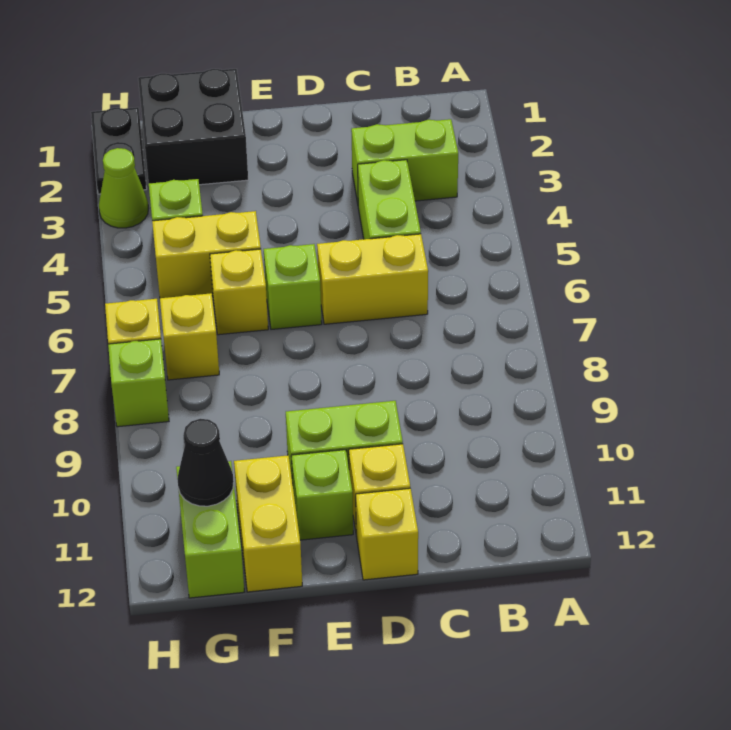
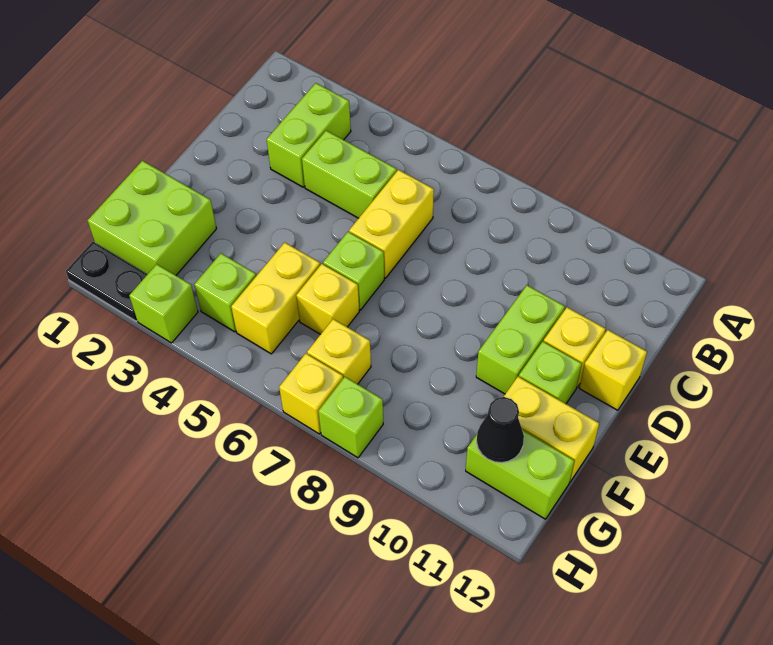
black brick F1:G2 level 1 -> lime brick F1:G2 level 1
lime cone H3 level 1 -> lime brick H3 level 1

